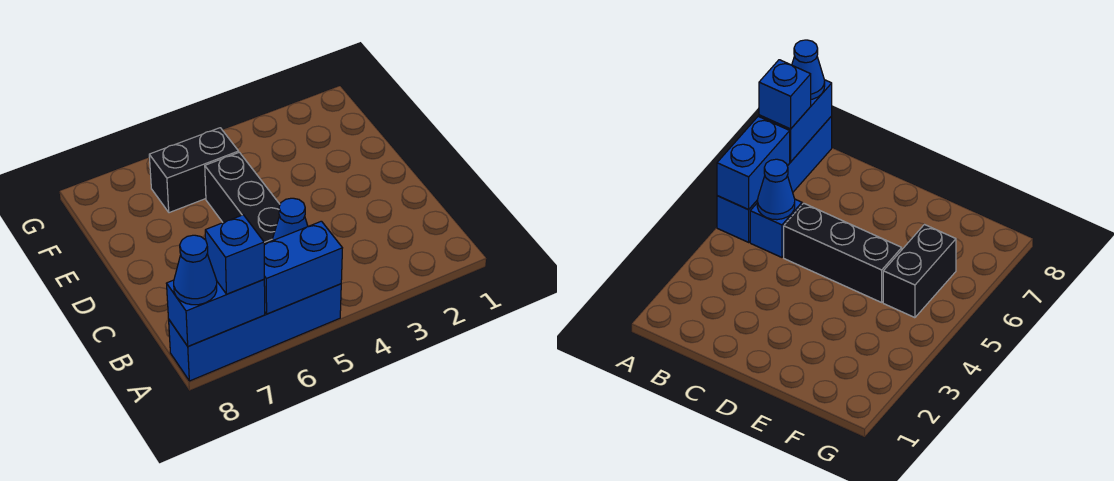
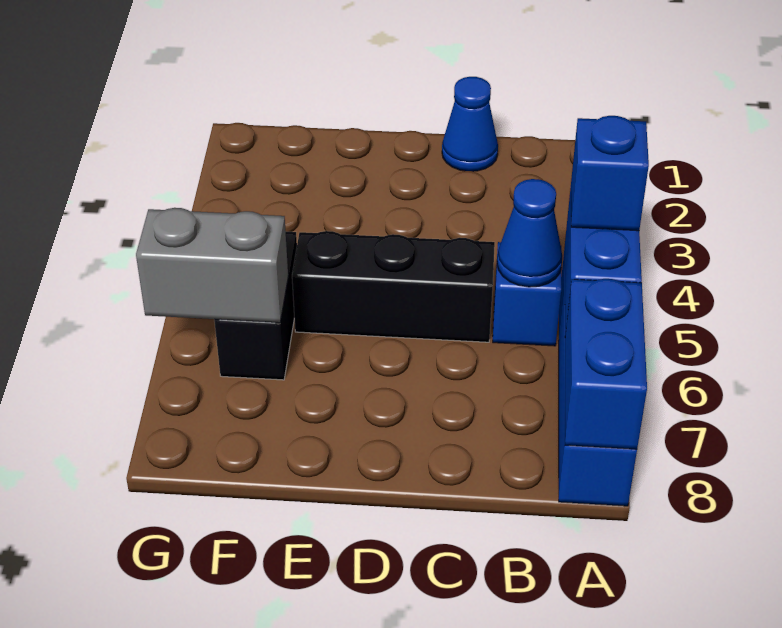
blue brick A7 level 3 -> blue brick A5 level 3
blue cone A8 level 3 -> blue cone C1 level 1
none -> grey brick F6:G6 level 2

